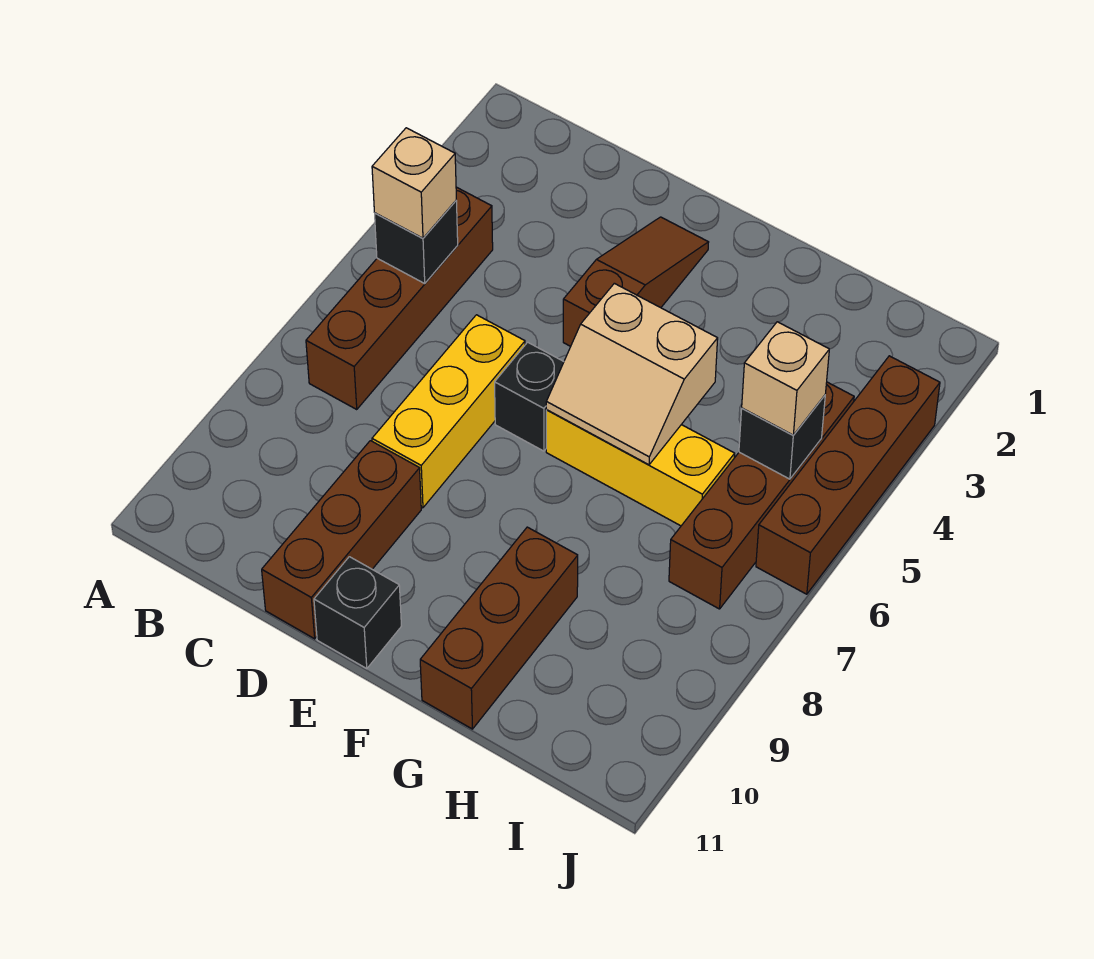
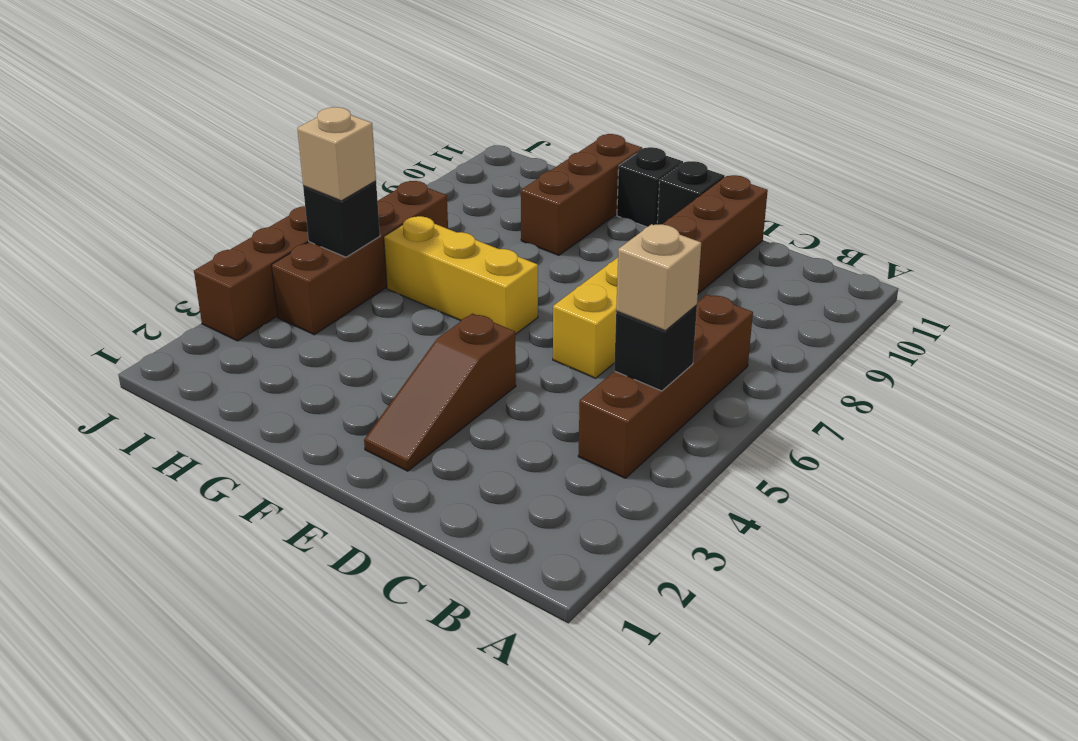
black brick E6 level 1 -> black brick F11 level 1
tan slope F5:G6 level 2 top 5 -> none

